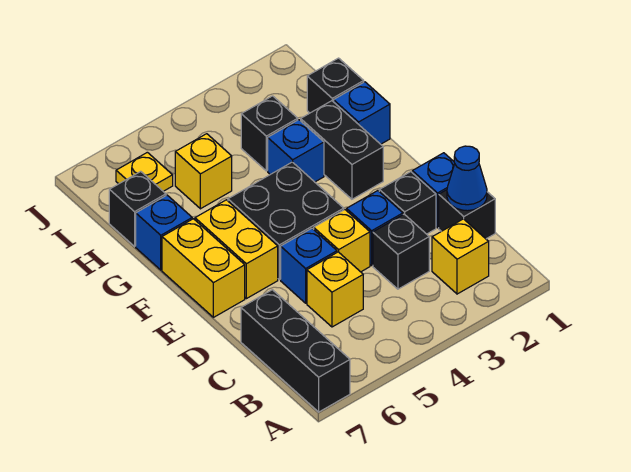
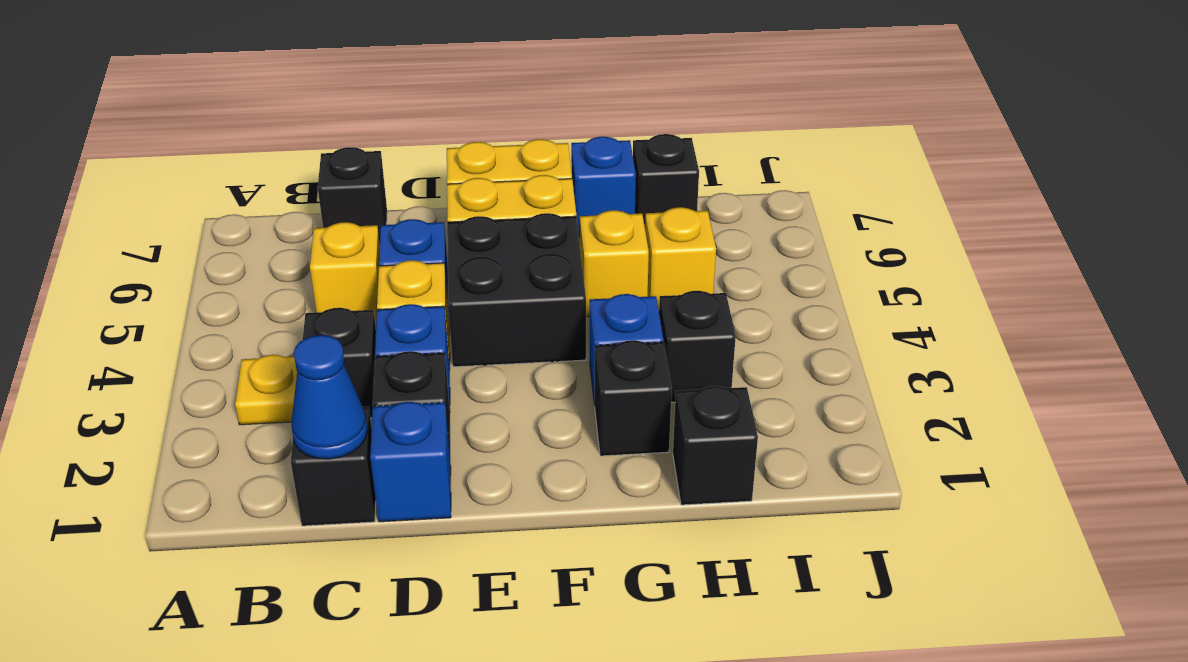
black brick A7:C7 level 1 -> black brick C7 level 1
yellow brick B2 level 1 -> yellow brick G5 level 1
black brick F2:G2 level 1 -> black brick G2 level 1
blue brick G1 level 1 -> none
yellow plate I6 level 1 -> yellow plate B3 level 1

